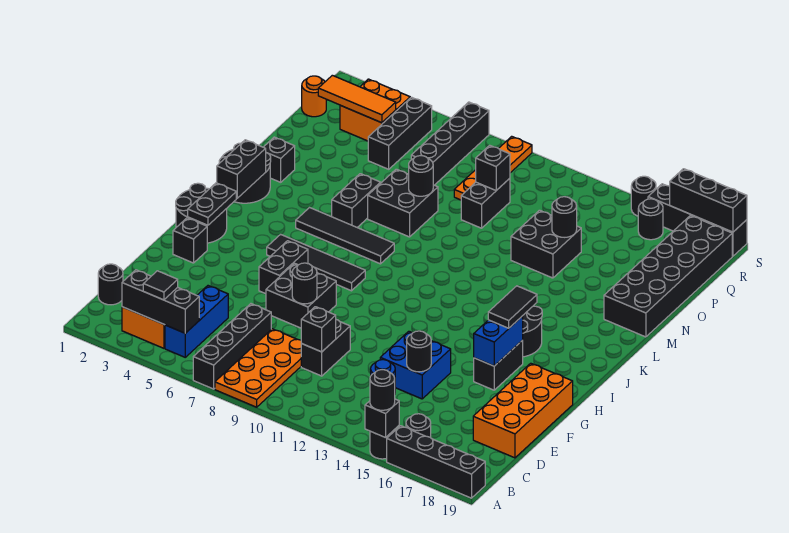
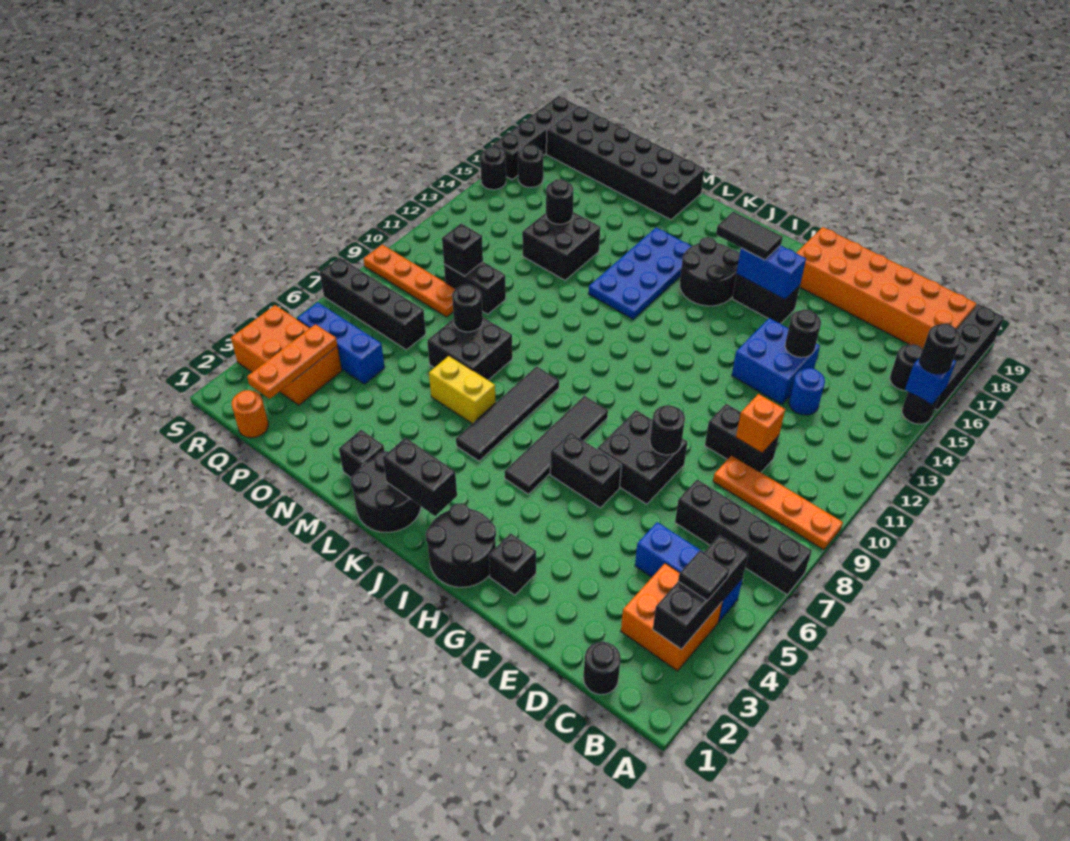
orange plate A8:D9 level 1 -> orange plate A9:D9 level 1
black brick A15 level 2 -> blue brick A15 level 2
black brick D10 level 2 -> orange brick D10 level 2
orange brick D18:G19 level 1 -> orange brick B18:G19 level 1
black plate H2:I2 level 2 -> none
none -> blue plate K13:L16 level 1
black brick L6:M6 level 1 -> yellow brick L6:M6 level 1
black brick P5:R5 level 1 -> blue brick P5:R5 level 1
orange tile Q2:Q4 level 2 -> orange plate Q2:Q4 level 2
orange brick Q3:R4 level 1 -> orange brick Q3:S4 level 1
black brick S17:S19 level 2 -> none

